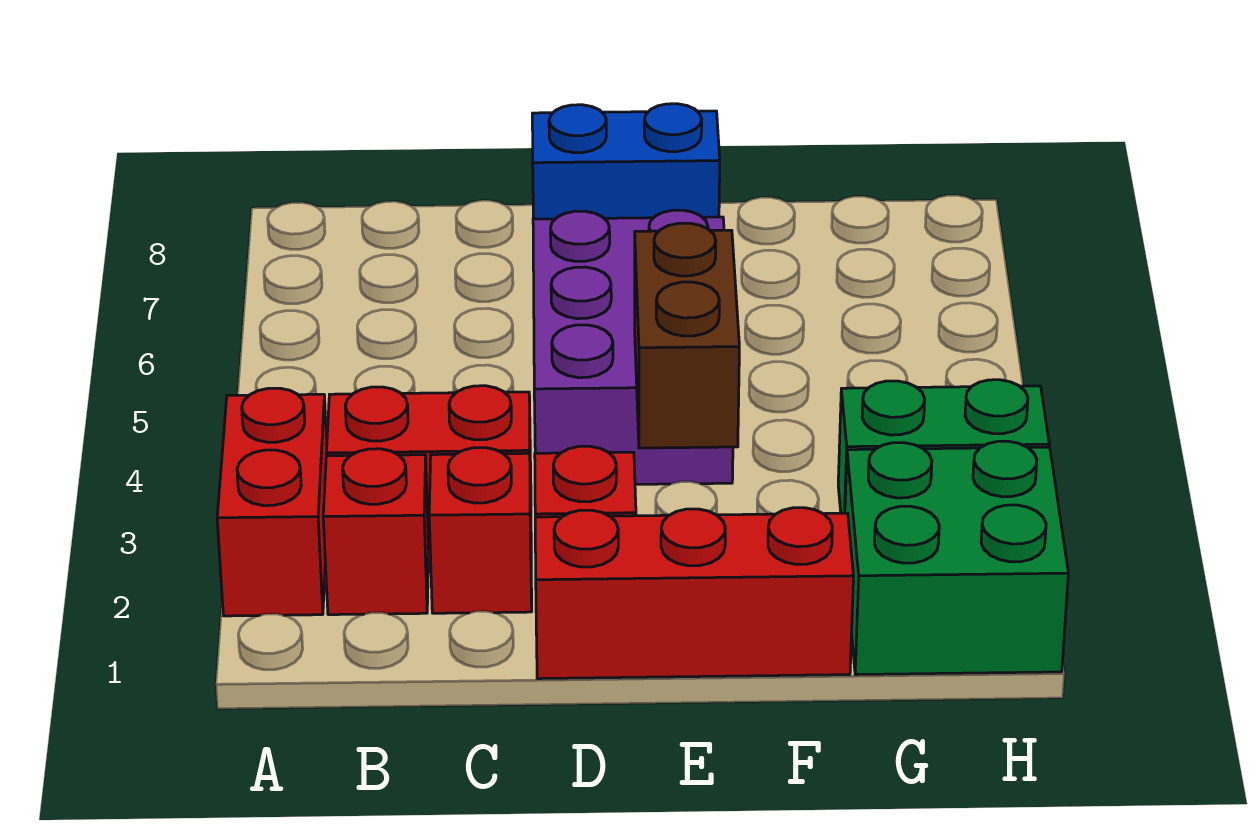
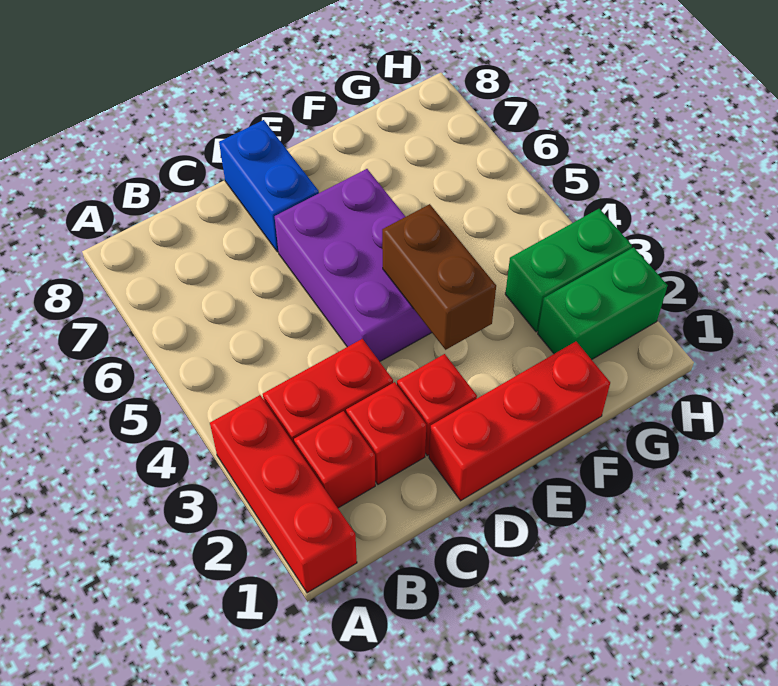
red brick A2:A3 level 1 -> red brick A1:A3 level 1
blue brick D8:E8 level 1 -> blue brick D7:D8 level 1
green brick G1:H2 level 1 -> green brick G2:H2 level 1

